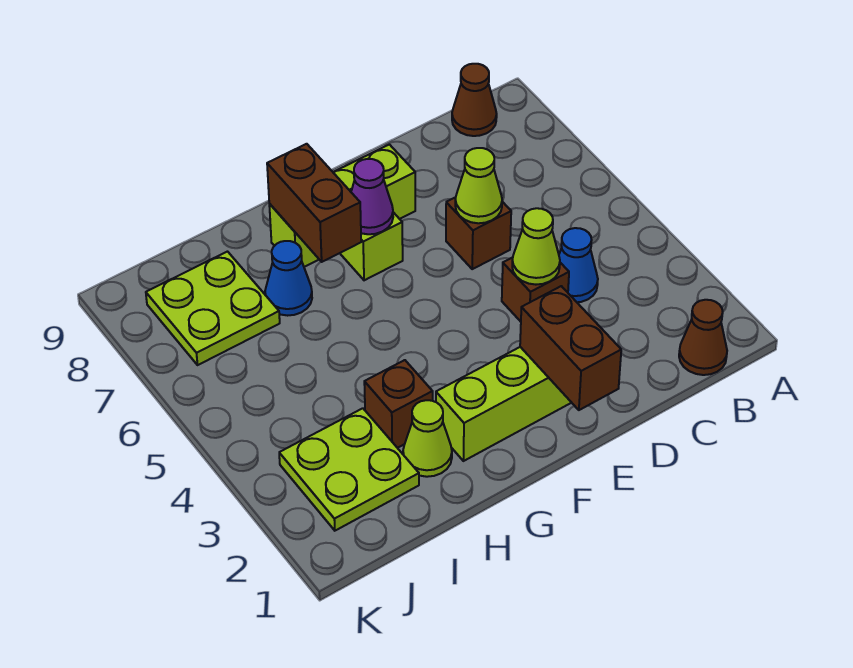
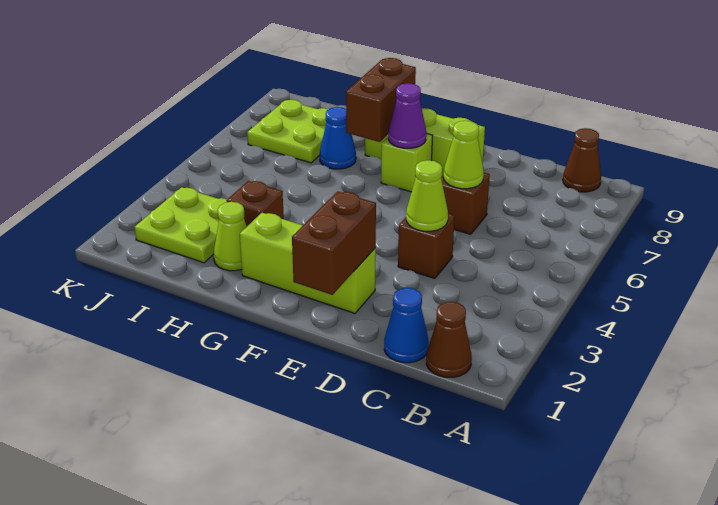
blue cone C4 level 1 -> blue cone C1 level 1

